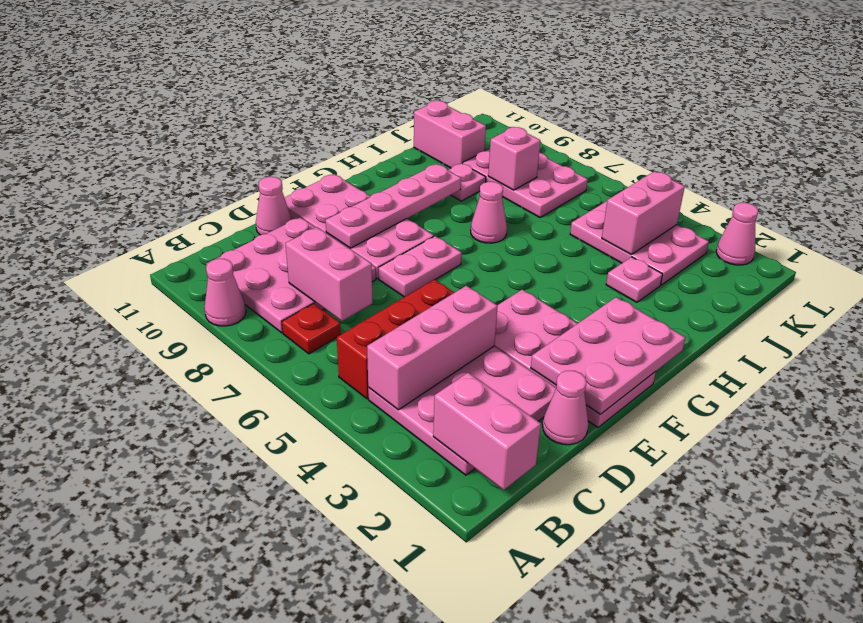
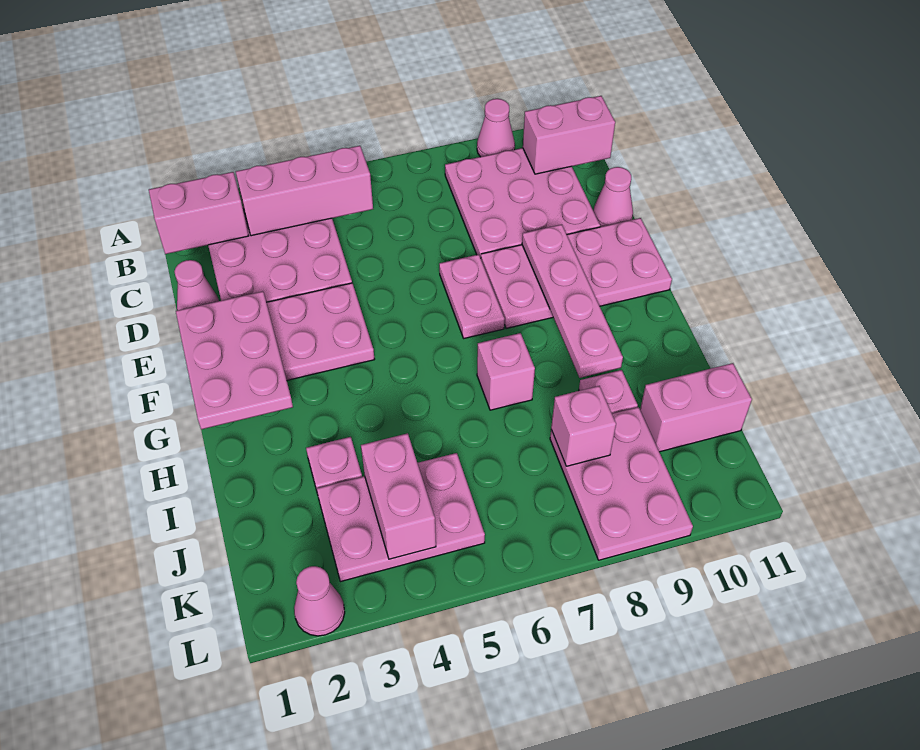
pink brick B4:D4 level 2 -> pink brick B3:B5 level 2
red brick B5:D5 level 1 -> none
red plate B7 level 1 -> none
pink brick C7:C8 level 2 -> pink brick B10:B11 level 2
pink cone H7 level 1 -> pink brick H7 level 1
pink plate J7:K9 level 1 -> pink plate J8:L9 level 1

